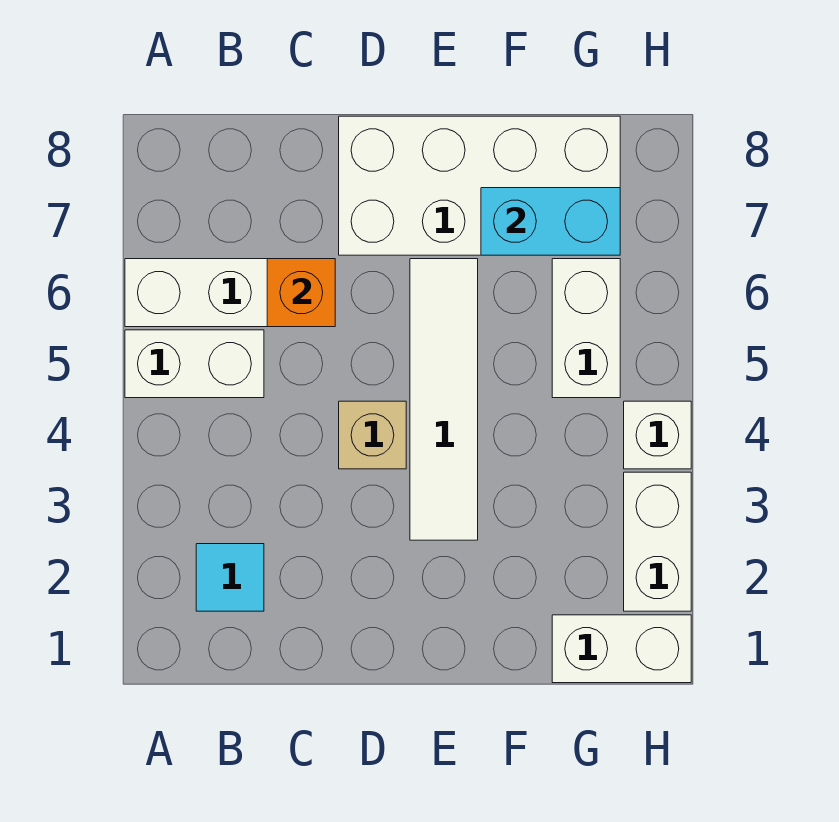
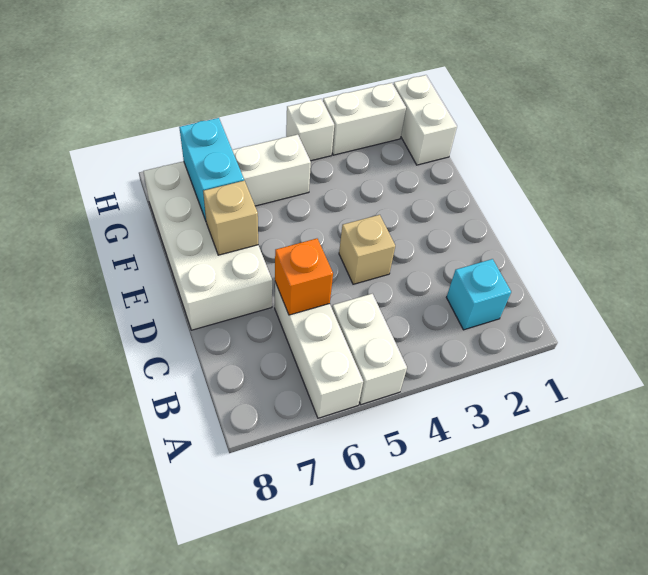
cyan tile B2 level 1 -> cyan brick B2 level 1
white tile E3:E6 level 1 -> none
none -> tan brick E7 level 2

